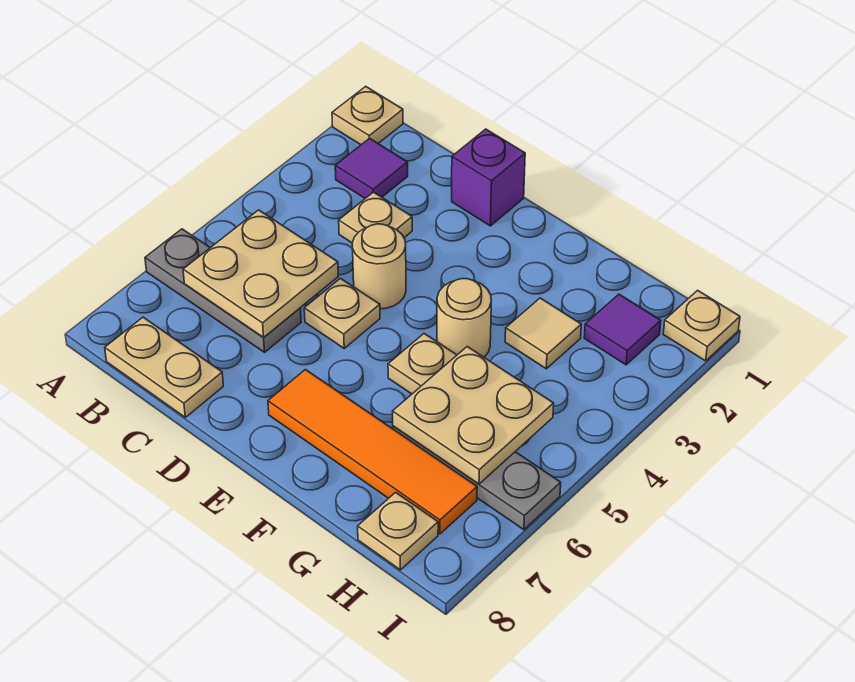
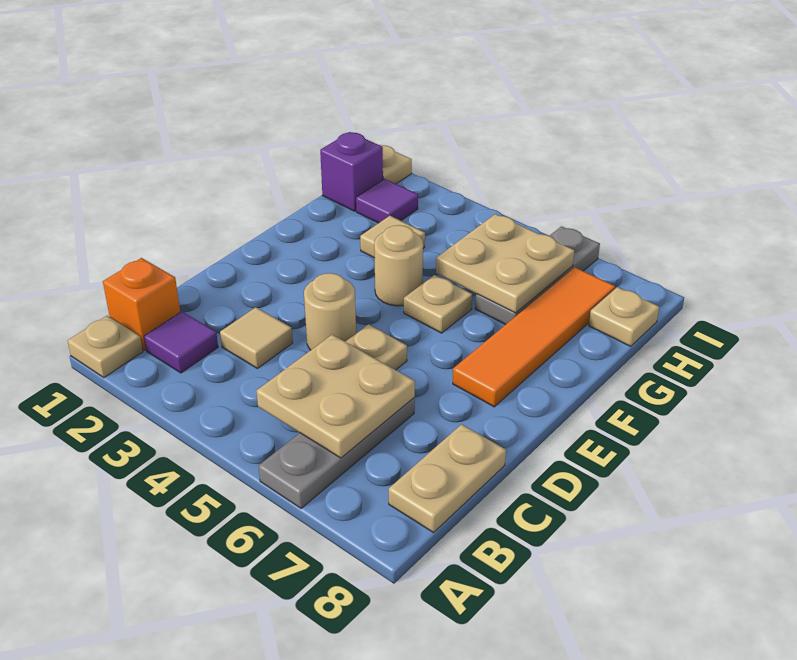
none -> orange brick B1 level 1
tan plate C3 level 1 -> tan tile C3 level 1
purple brick D1 level 1 -> purple brick H1 level 1

